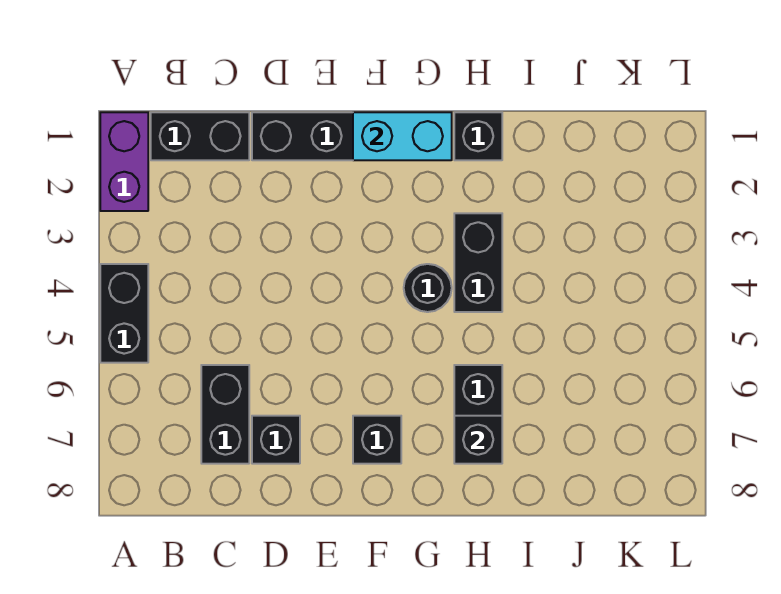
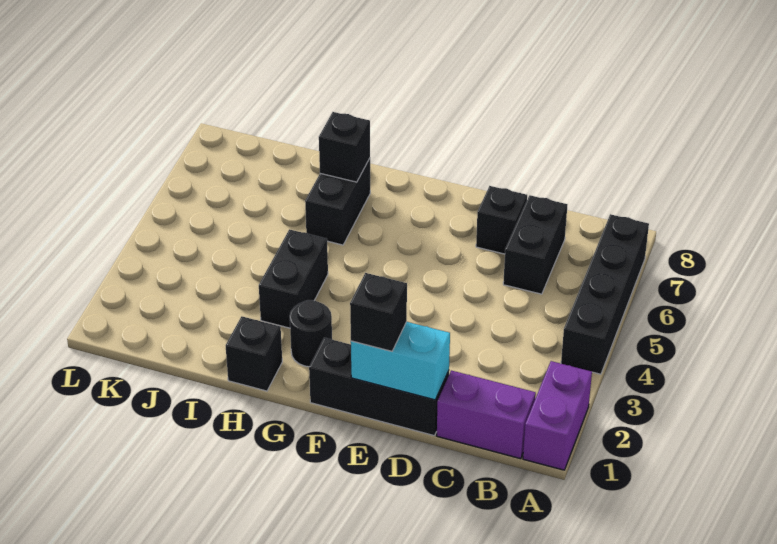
black brick A4:A5 level 1 -> black brick A4:A7 level 1
black brick B1:C1 level 1 -> purple brick B1:C1 level 1
cyan brick F1:G1 level 2 -> cyan brick D1:E1 level 2
black brick F7 level 1 -> black brick E1 level 3
black round brick G4 level 1 -> black round brick G2 level 1

